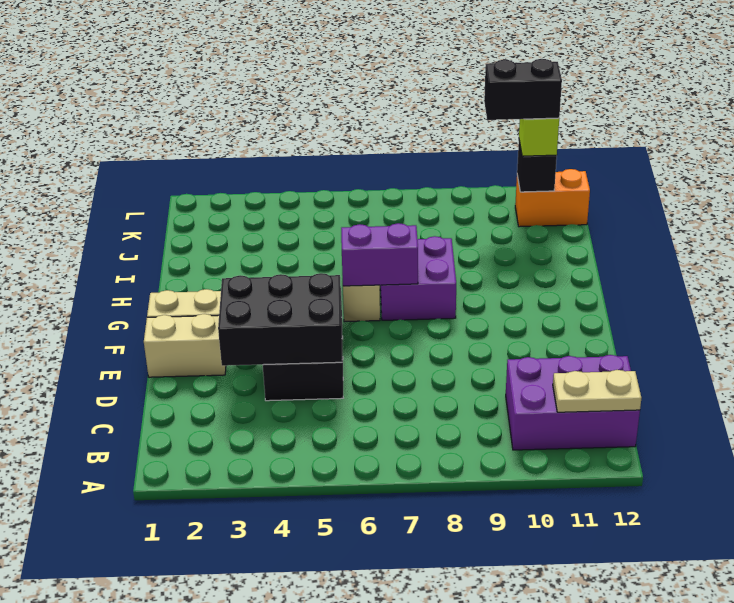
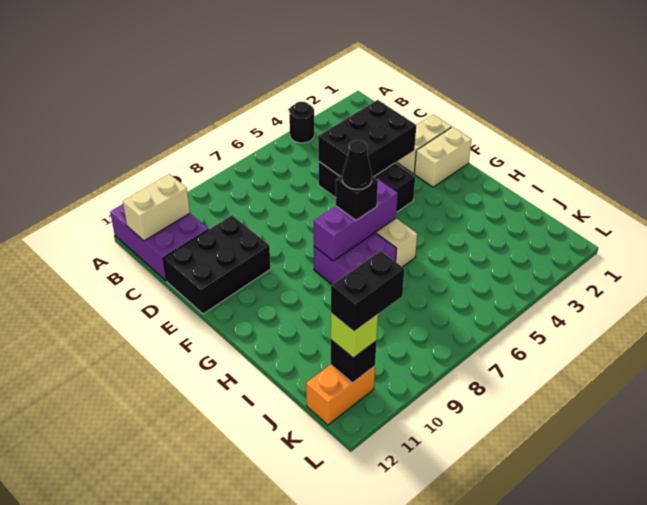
none -> black round brick A4 level 1
purple brick B10:C12 level 1 -> purple brick A11:C12 level 1
tan plate B11:B12 level 2 -> tan brick B11:B12 level 2
none -> black brick D10:E12 level 1
purple brick G6:G7 level 2 -> purple brick G6:G8 level 2
none -> black brick G7 level 3
none -> black cone G7 level 4

